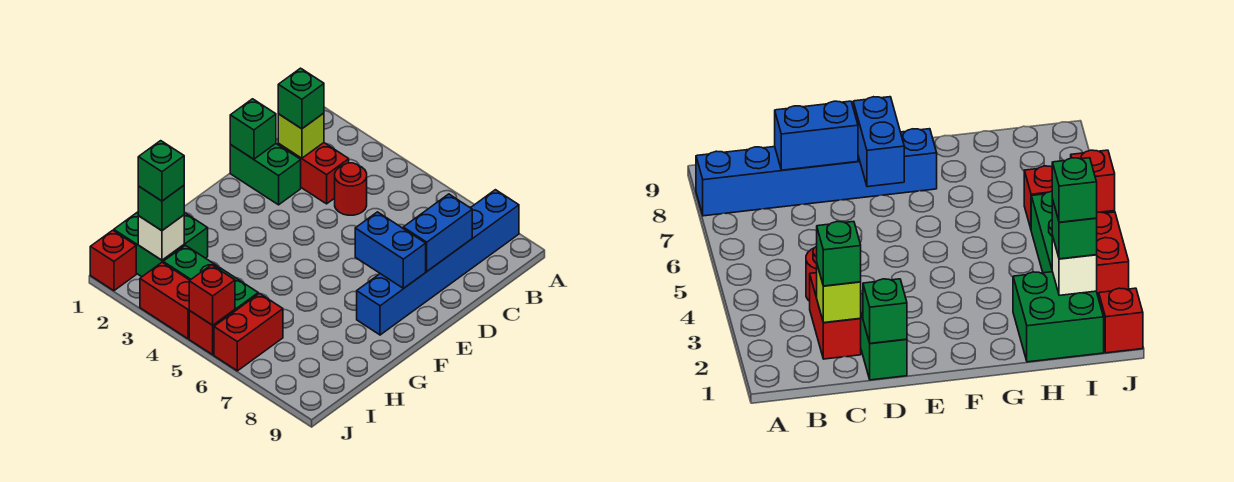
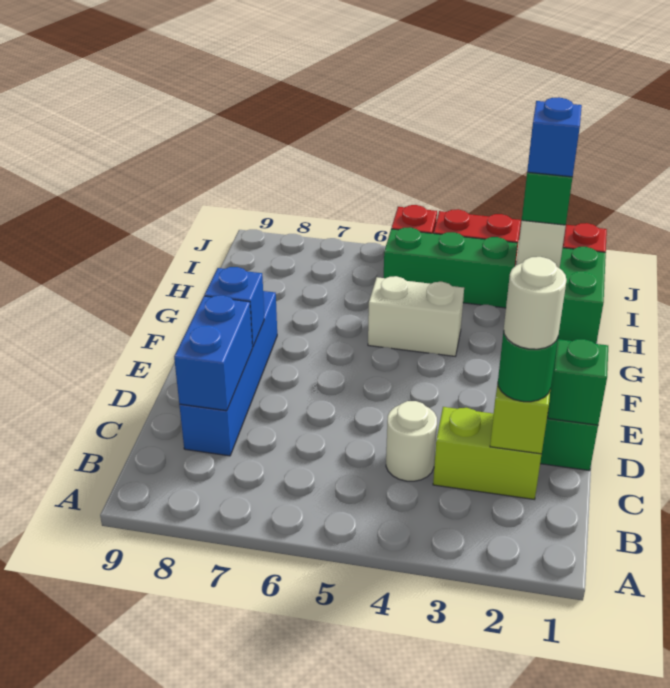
blue brick A8:F8 level 1 -> blue brick C8:F8 level 1
red brick C2:C3 level 1 -> lime brick C2:C3 level 1
green brick C2 level 3 -> green round brick C2 level 3
none -> white round brick C2 level 4
red round brick C4 level 1 -> white round brick C4 level 1
blue brick E7:E8 level 2 -> blue brick E8 level 2
none -> white brick G4:G5 level 1
green brick I2 level 4 -> blue brick I2 level 4
red brick I6:J6 level 1 -> none
red brick J5 level 2 -> none

